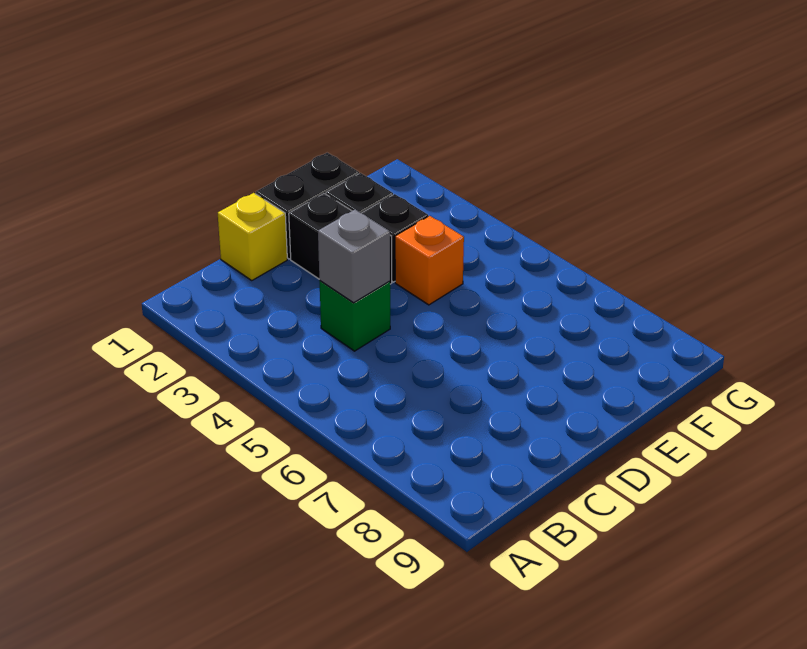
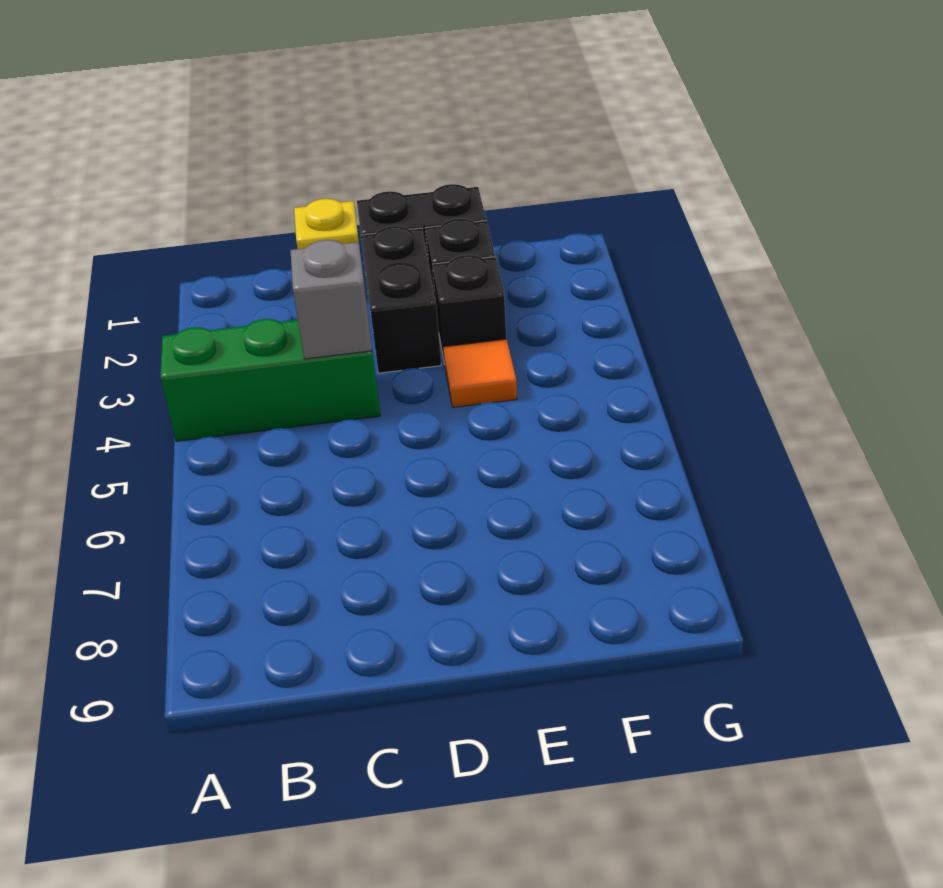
green brick C4 level 1 -> green brick A4:C4 level 1
orange brick E4 level 1 -> orange tile E4 level 1

